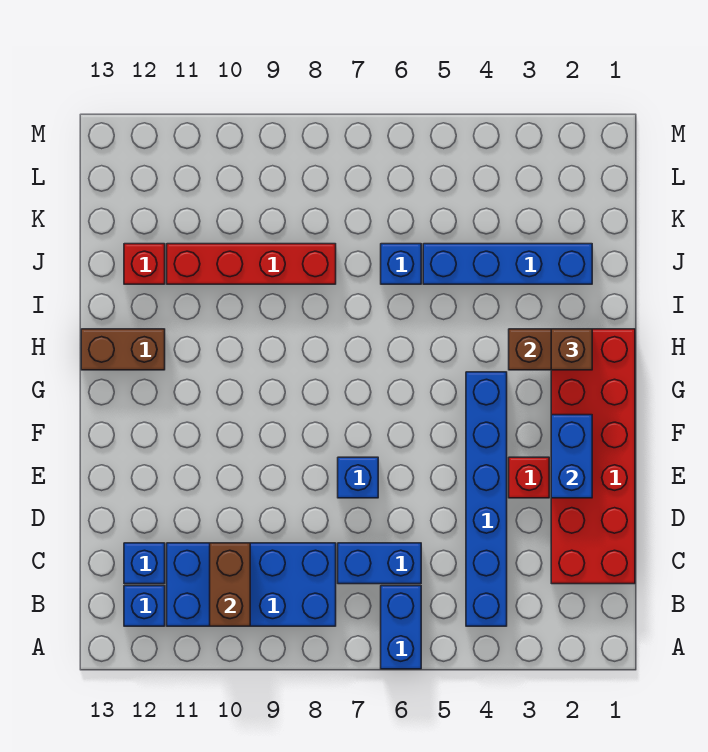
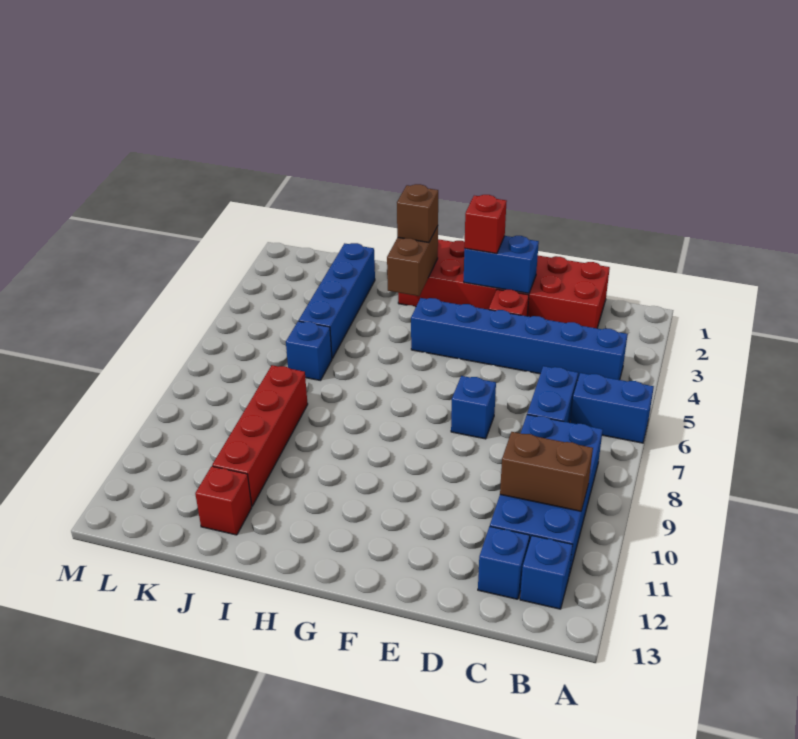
none -> red brick F2 level 3
brown brick H12:H13 level 1 -> none

